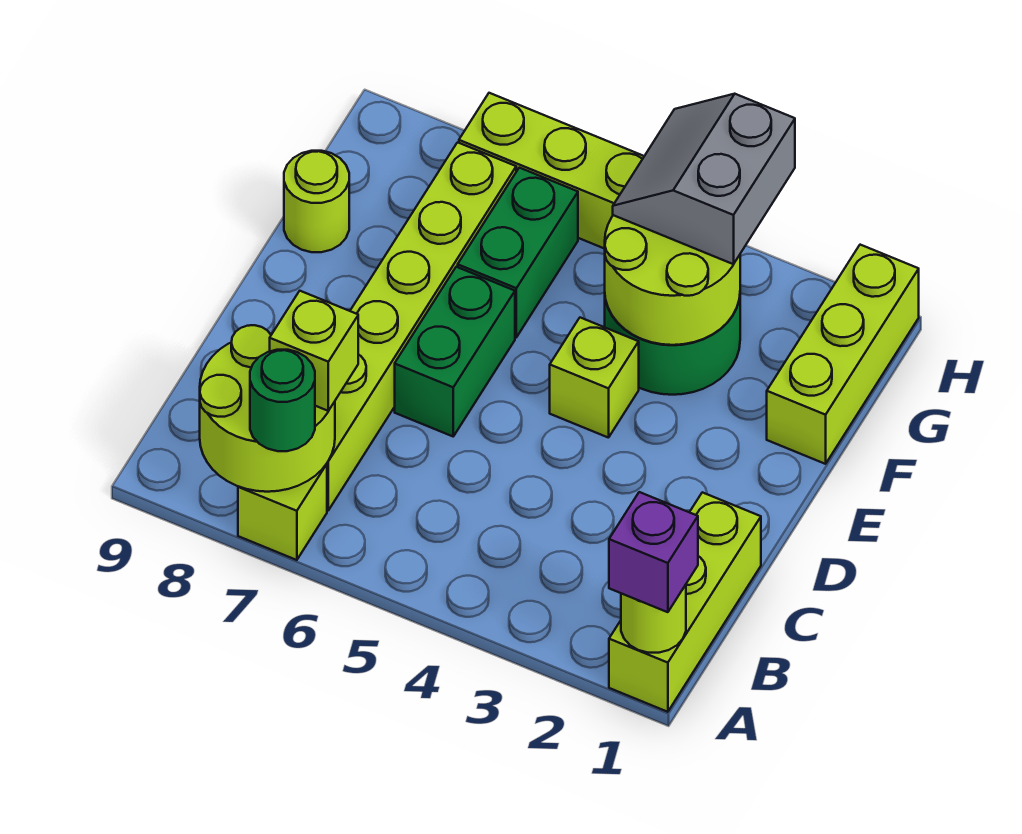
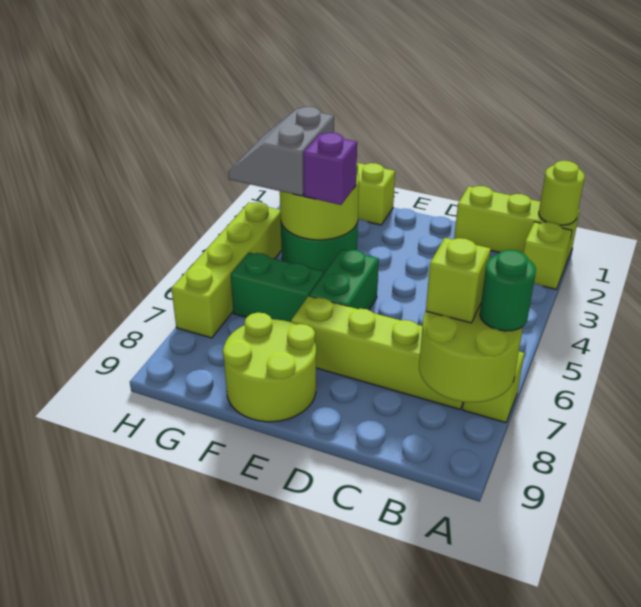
purple brick A1 level 3 -> purple brick F4 level 3
lime brick B7:G7 level 1 -> lime brick B7:E7 level 1
green brick D6:E6 level 1 -> green brick E5:E6 level 1
lime brick E4 level 1 -> lime brick A2 level 1
lime round brick F9 level 1 -> lime round brick E8:F9 level 1
grey slope G3:H4 level 3 top 3 -> grey slope G3:H4 level 3 top G

